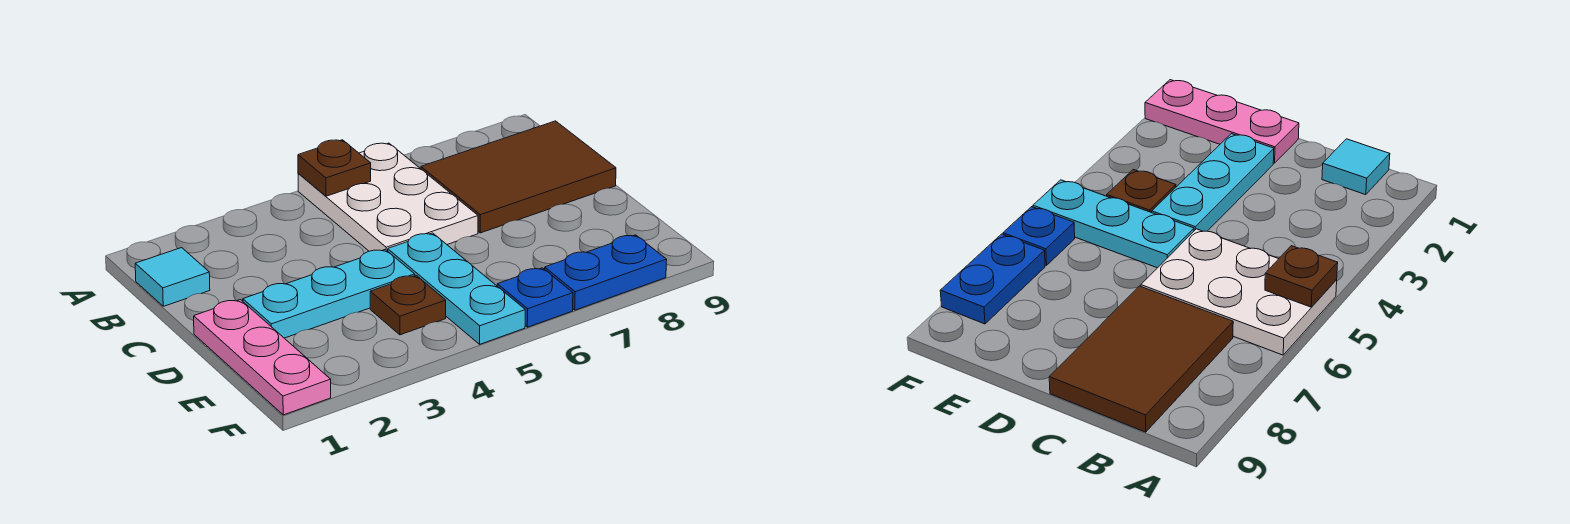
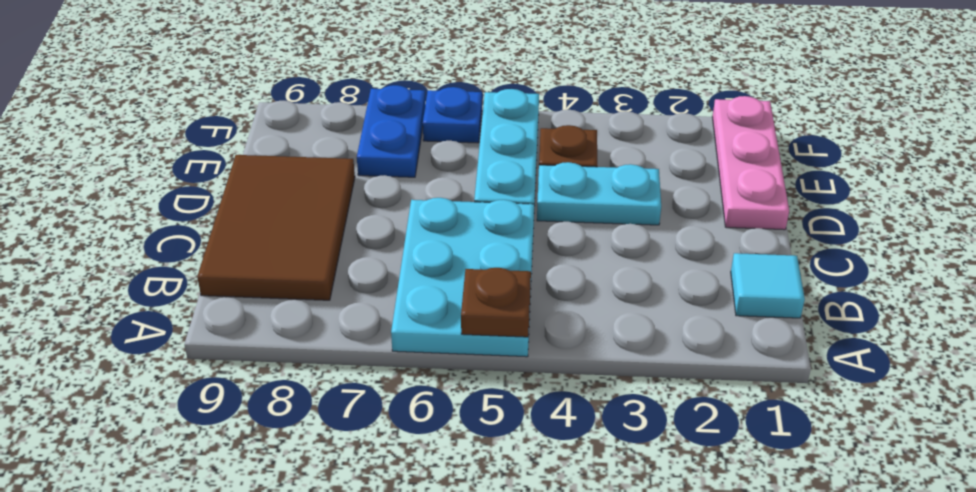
white plate A5:C6 level 1 -> cyan plate A5:C6 level 1
brown tile B7:C9 level 1 -> brown tile B8:D9 level 1
cyan plate D2:D4 level 1 -> cyan plate D3:D4 level 1
blue plate F7:F8 level 1 -> blue plate E7:F7 level 1

